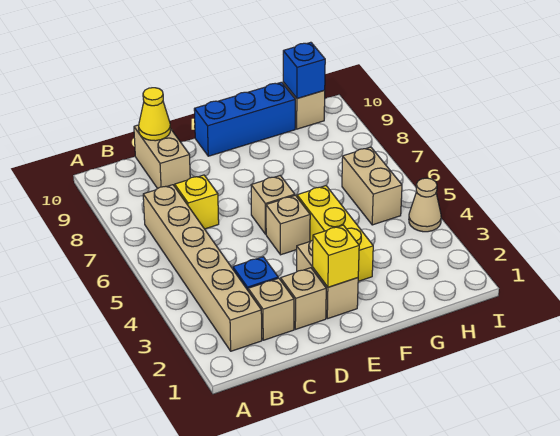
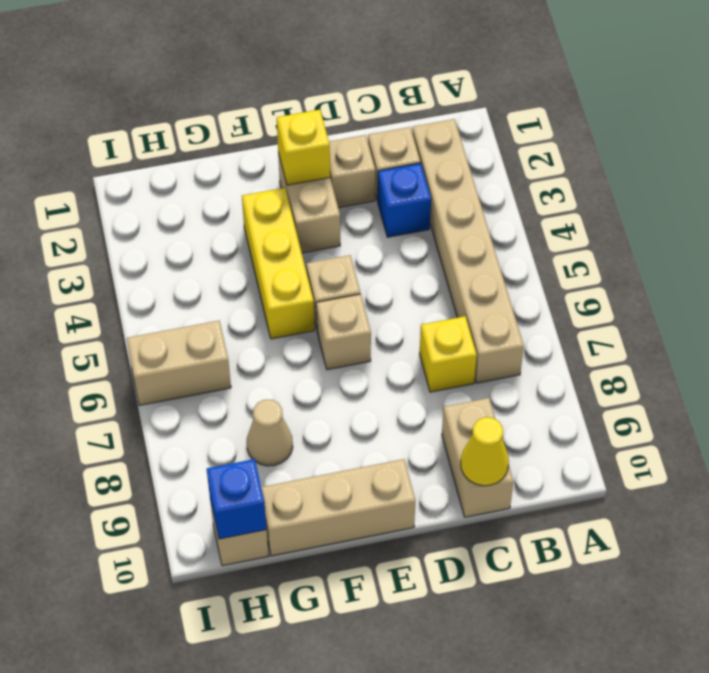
blue brick E10:G10 level 1 -> tan brick E10:G10 level 1
tan brick H5:H6 level 1 -> tan brick H6:I6 level 1
tan cone I4 level 1 -> tan cone G8 level 1

